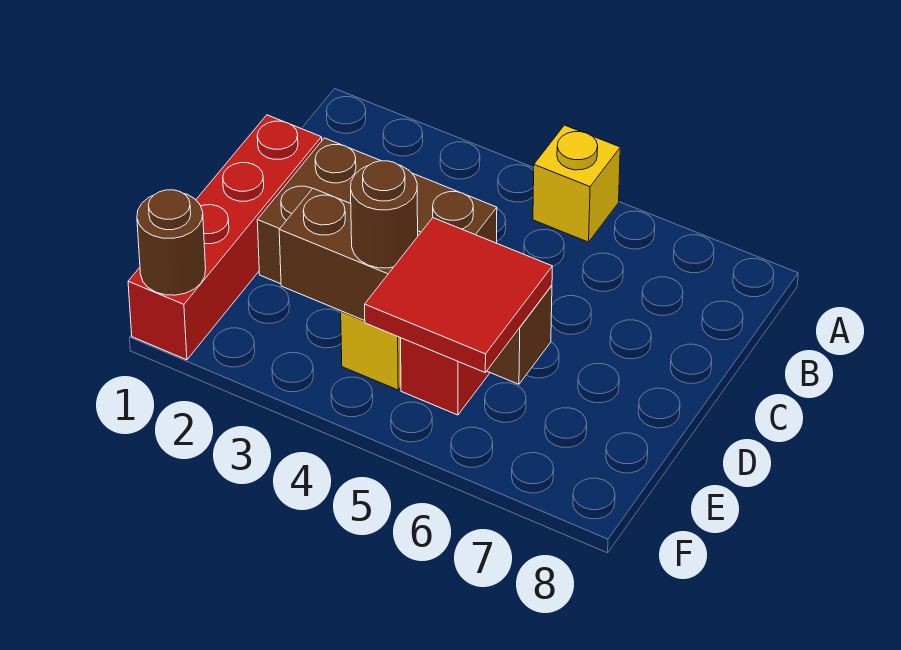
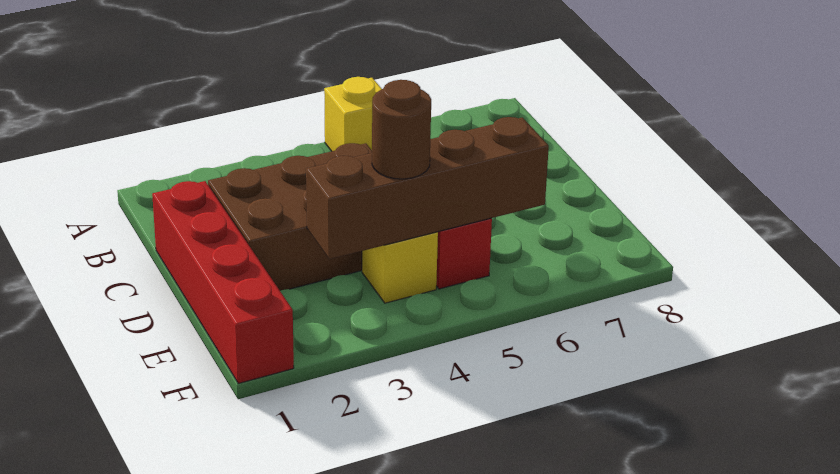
red tile E5:F6 level 3 -> none
brown round brick F1 level 2 -> none

